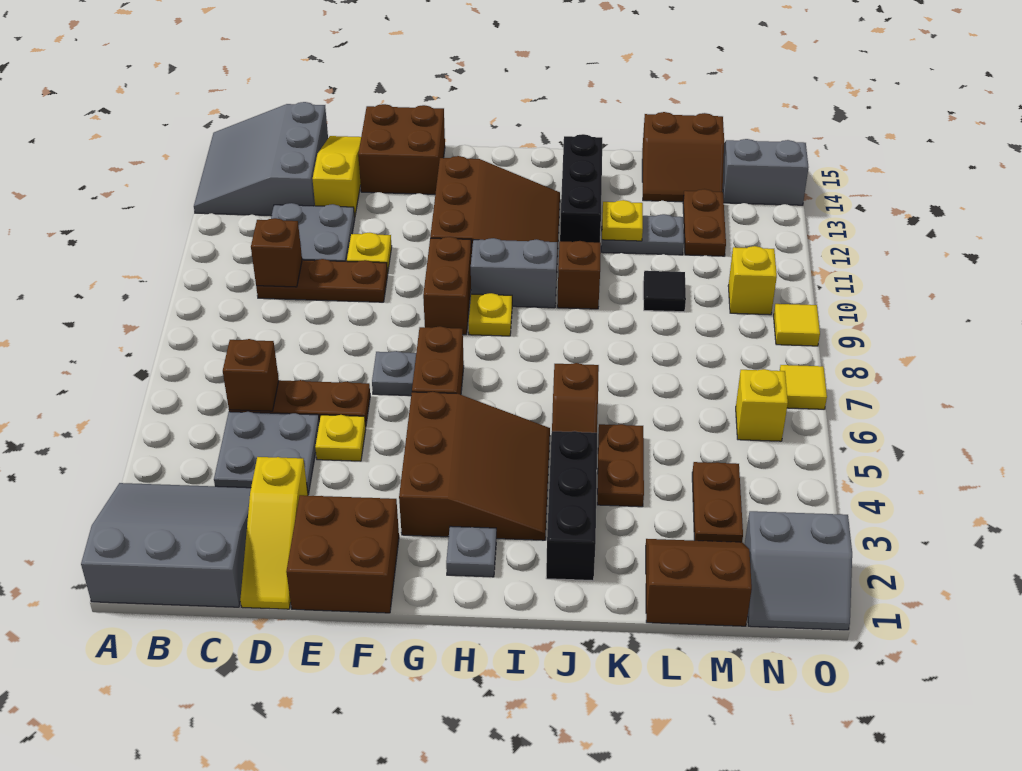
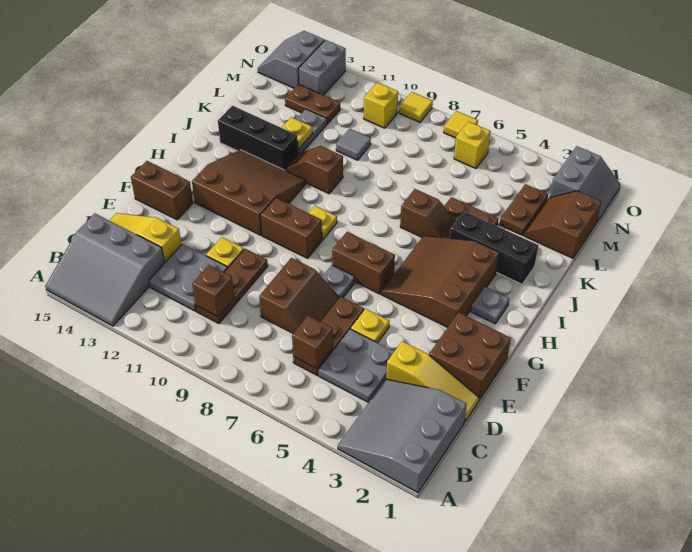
brown brick E14:F15 level 1 -> brown brick F14:F15 level 1
brown slope G3:I5 level 1 top G -> brown slope G3:I5 level 1 top 3
grey brick H10:I10 level 1 -> grey brick N13:O13 level 1
black tile L10 level 1 -> grey tile L10 level 1
brown slope L14:M15 level 1 top 15 -> brown slope D7:E8 level 1 top 8
brown plate M3:M4 level 1 -> brown plate L3:M3 level 1

